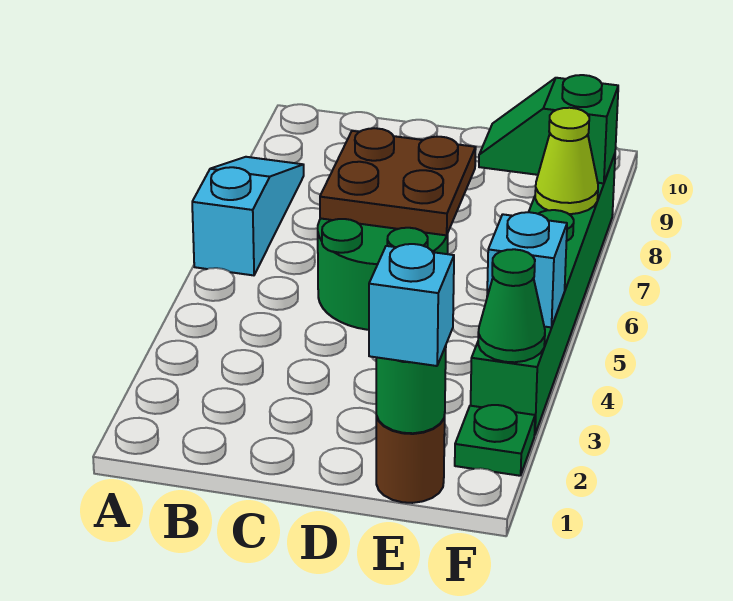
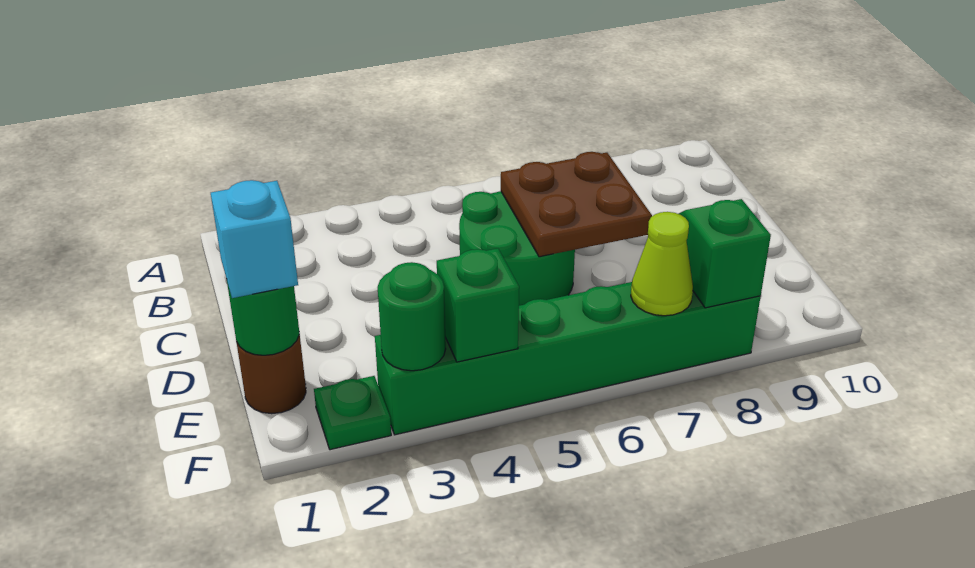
cyan slope A6:A8 level 1 top 6 -> none
green cone F3 level 2 -> green round brick F3 level 2
cyan brick F4 level 2 -> green brick F4 level 2

